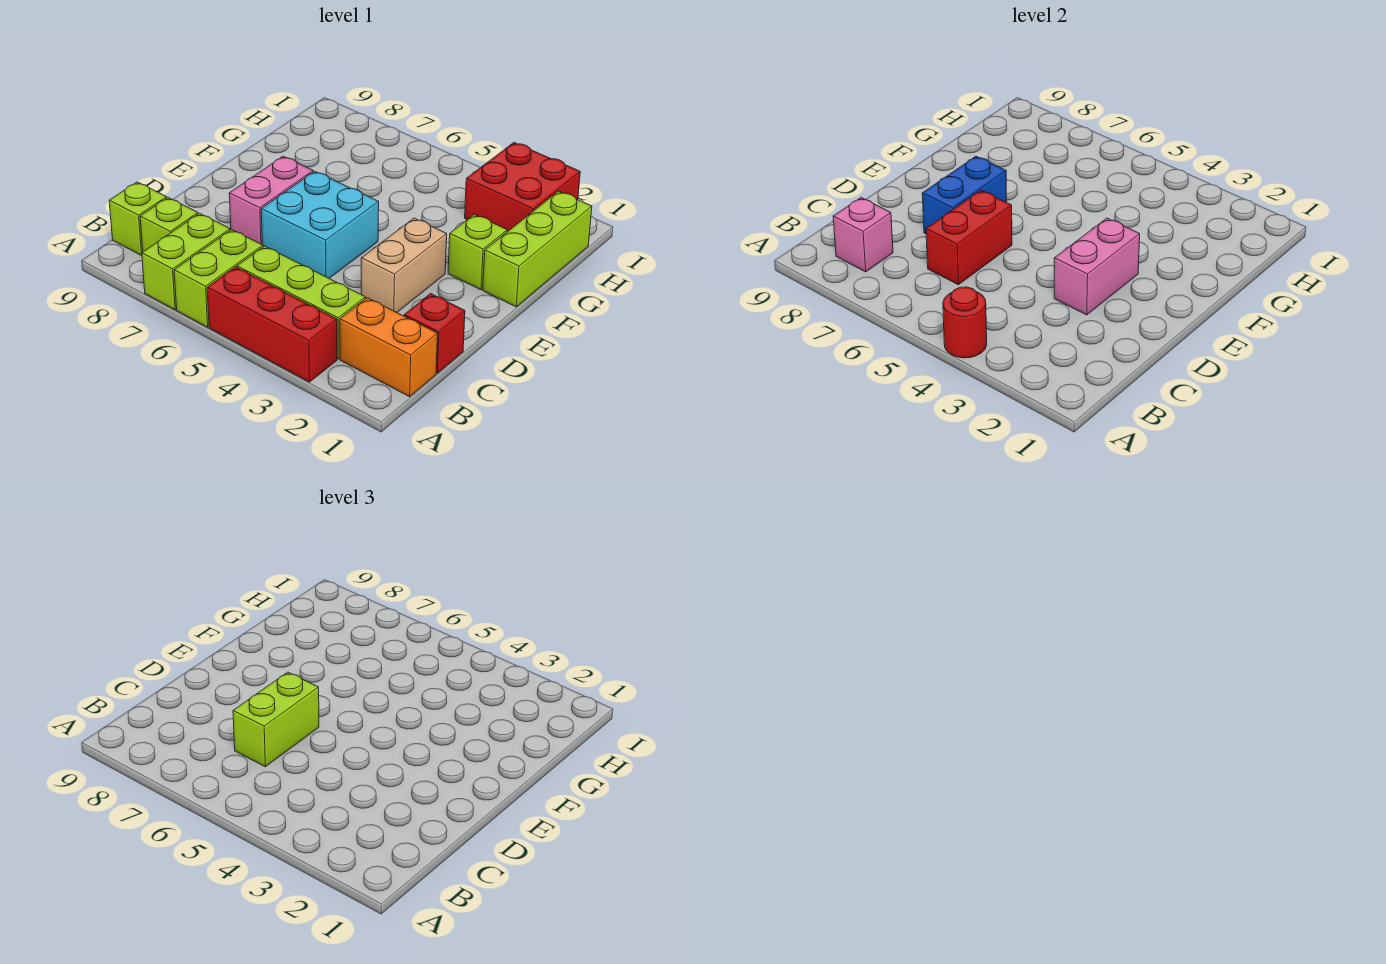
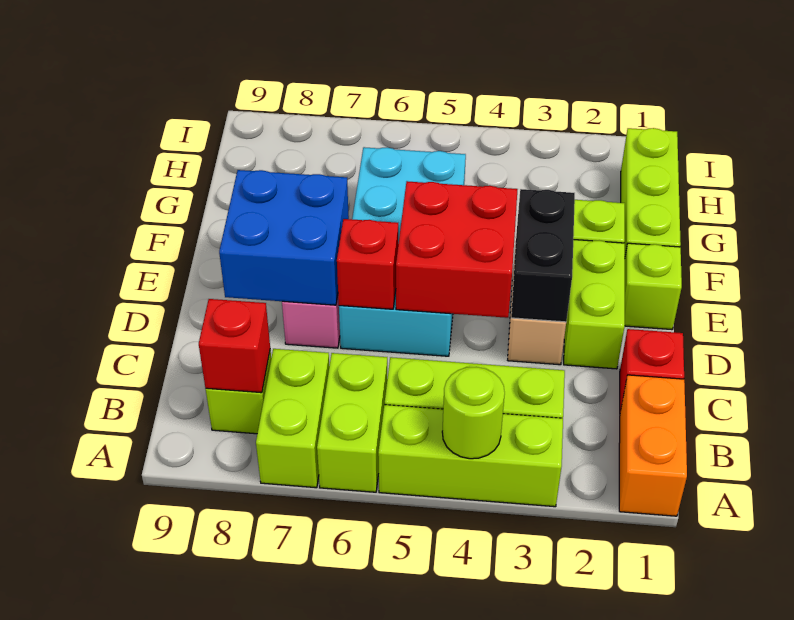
red brick A3:A5 level 1 -> lime brick A3:A5 level 1
red round brick A4 level 2 -> lime round brick A4 level 2
orange brick B1:B2 level 1 -> orange brick A1:B1 level 1
pink brick B8 level 2 -> red brick B8 level 2
lime brick B9 level 1 -> lime brick E1 level 1
red brick C6:D6 level 2 -> red brick D6 level 2
lime brick C6:D6 level 3 -> lime brick D2:E2 level 1
pink brick D3:E3 level 2 -> black brick D3:E3 level 2
cyan brick D5:E6 level 1 -> cyan brick D5:G6 level 1
blue brick D7:E7 level 2 -> blue brick D7:E8 level 2
red brick H2:I3 level 1 -> red brick D4:E5 level 2

